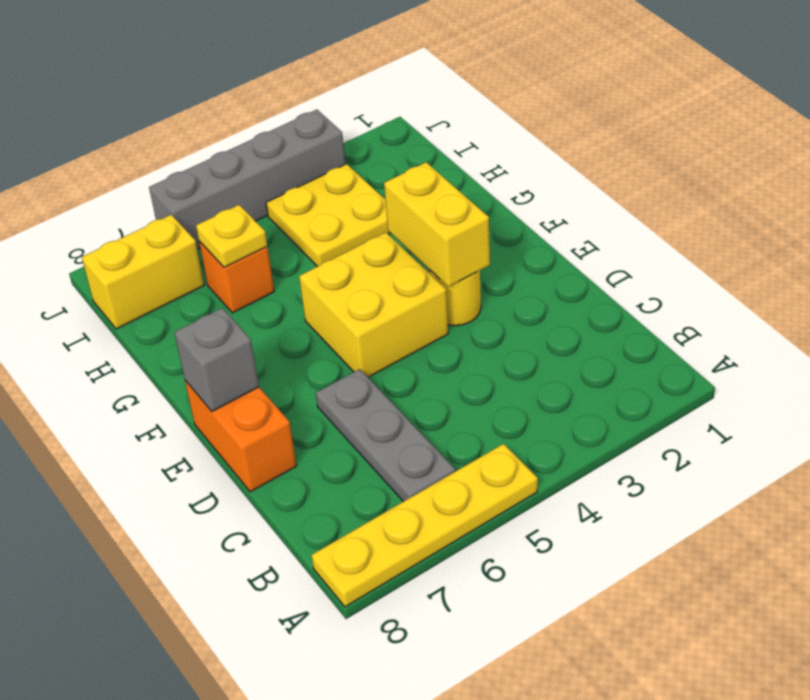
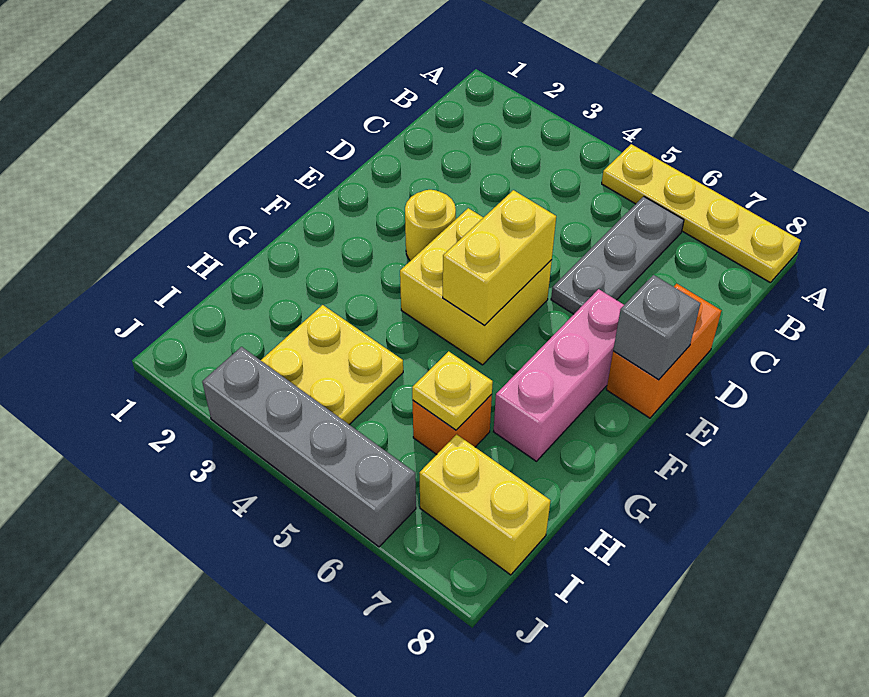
yellow brick E3:F3 level 2 -> yellow brick E5:F5 level 2
none -> pink brick E7:G7 level 1

